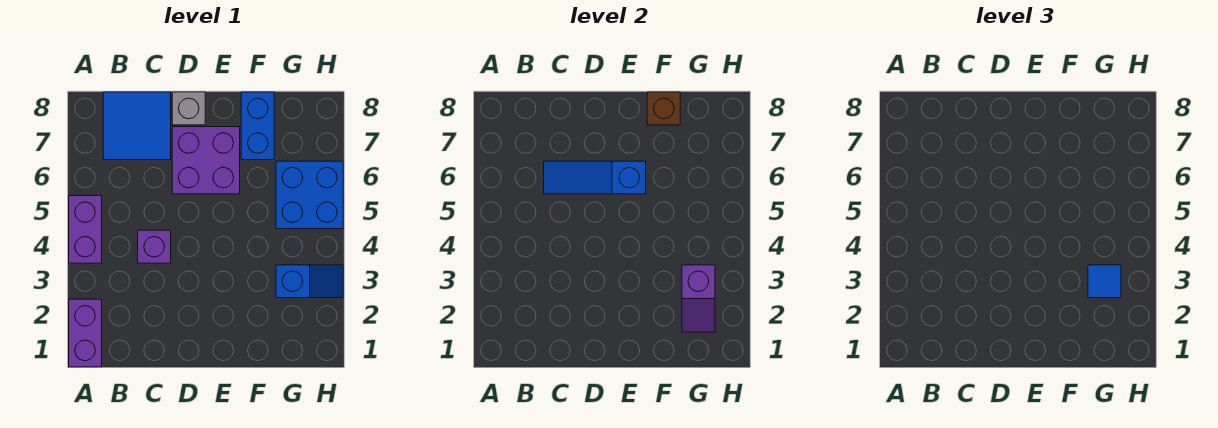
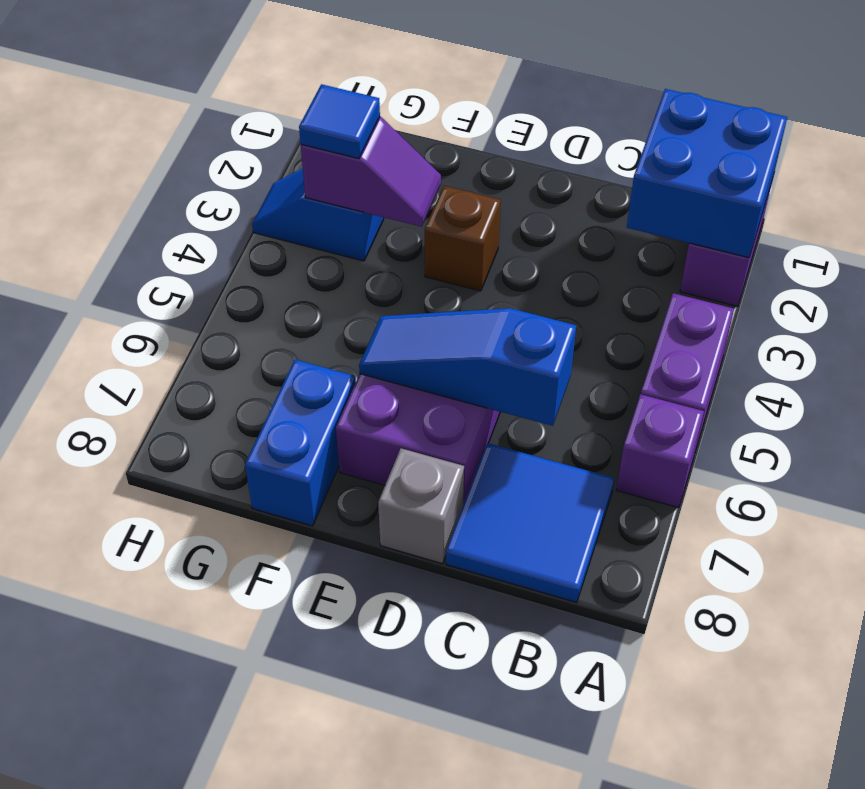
purple brick C4 level 1 -> purple brick A6 level 1
blue slope C6:E6 level 2 top E -> blue slope C6:E6 level 2 top C
brown brick F8 level 2 -> brown brick E3 level 1
purple slope G2:G3 level 2 top 3 -> purple slope F3:G3 level 2 top G
blue brick G5:H6 level 1 -> blue brick A1:B2 level 2

